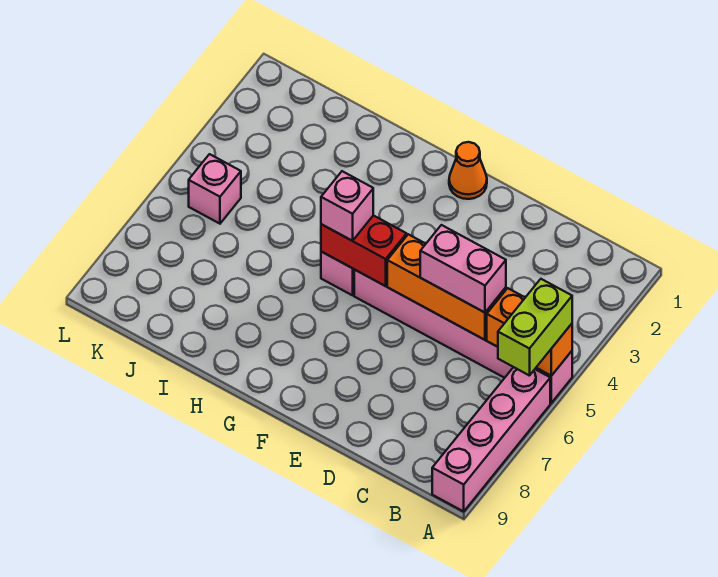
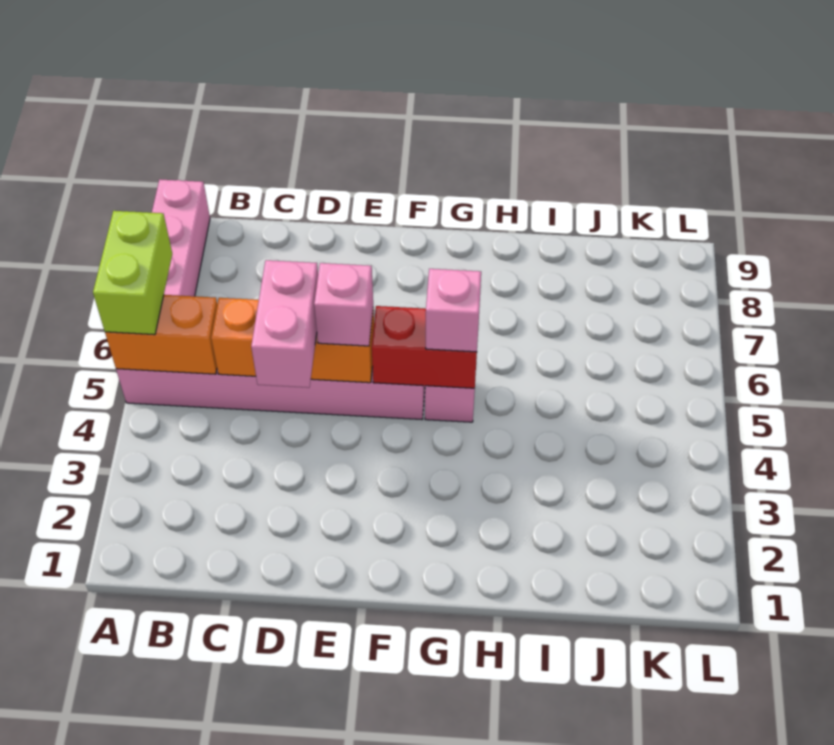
pink brick C5:D5 level 3 -> pink brick D4:D5 level 3
orange cone F1 level 1 -> none
pink brick K5 level 1 -> pink brick E5 level 3

